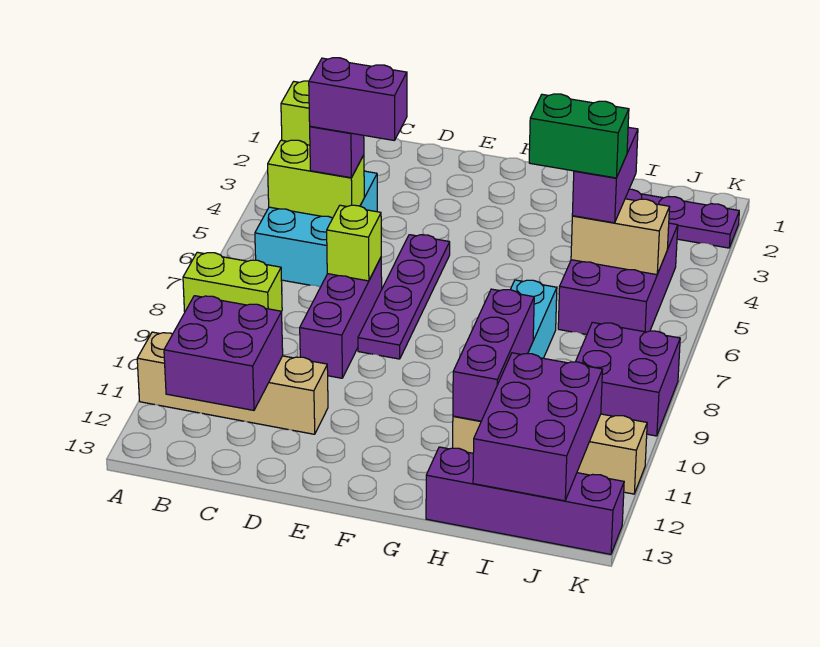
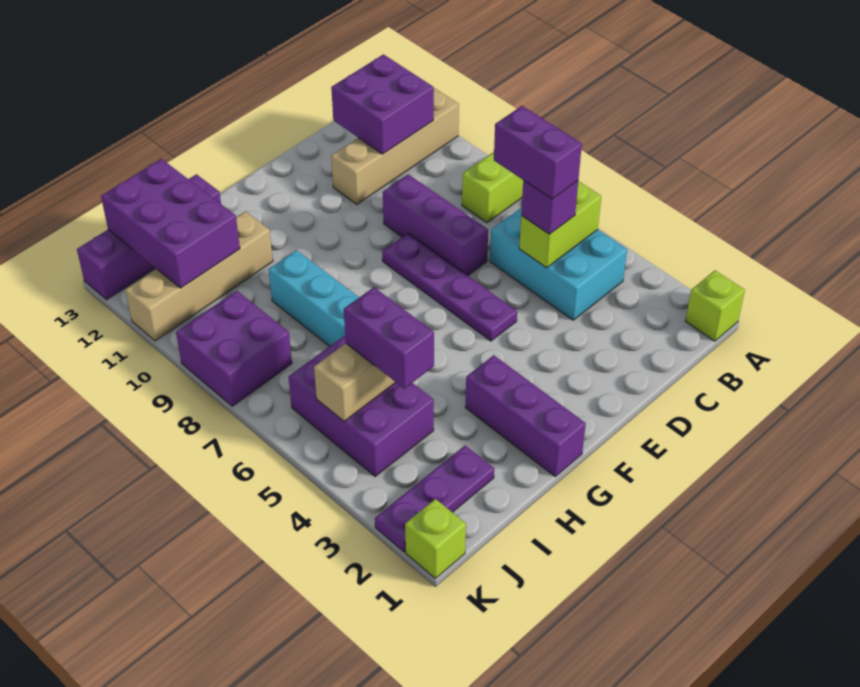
purple brick C5:D5 level 4 -> purple brick C5:C6 level 4
lime brick D7 level 2 -> lime brick K1 level 1
green brick H5:I5 level 4 -> none
purple brick H9:H11 level 2 -> purple brick G1:G3 level 1

